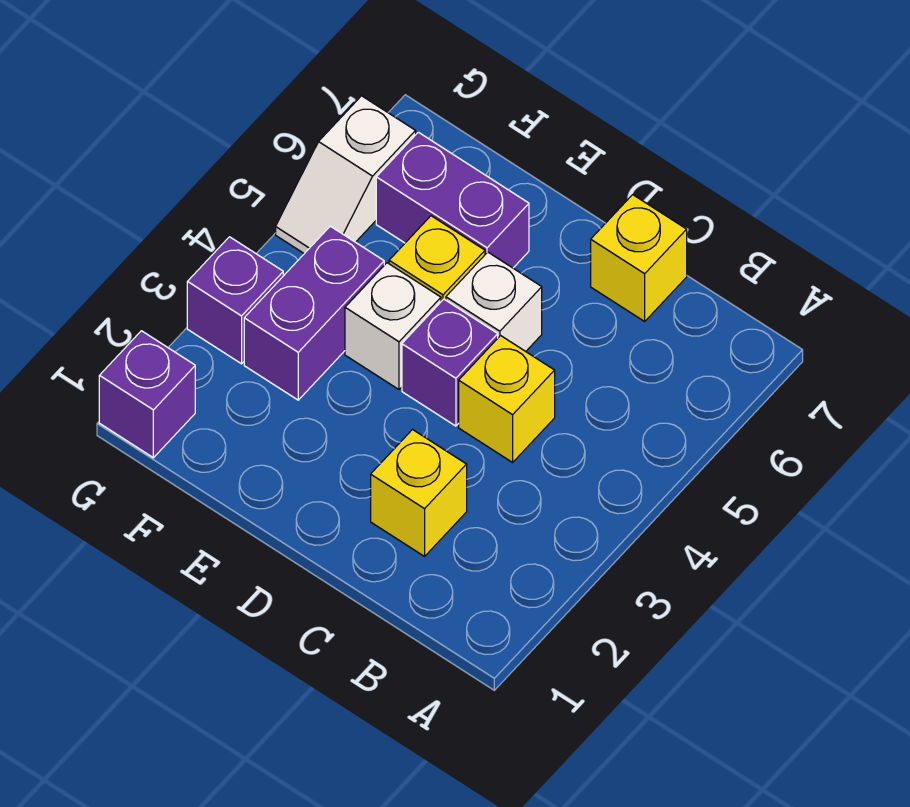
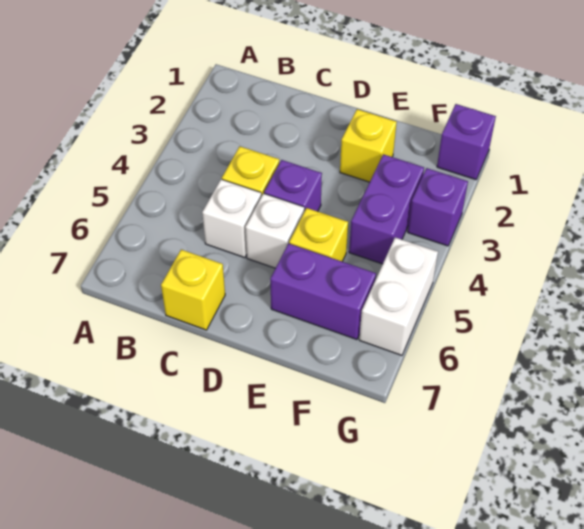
yellow brick C2 level 1 -> yellow brick E2 level 1
white brick E4 level 1 -> white brick C5 level 1
white slope G5:G6 level 1 top 6 -> white brick G5:G6 level 1

